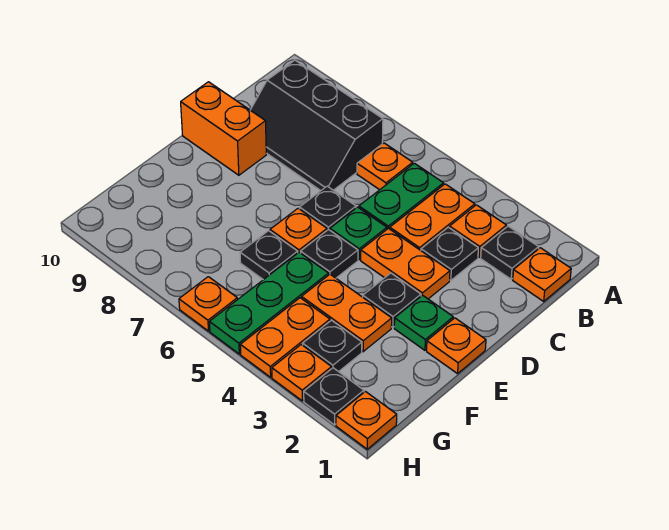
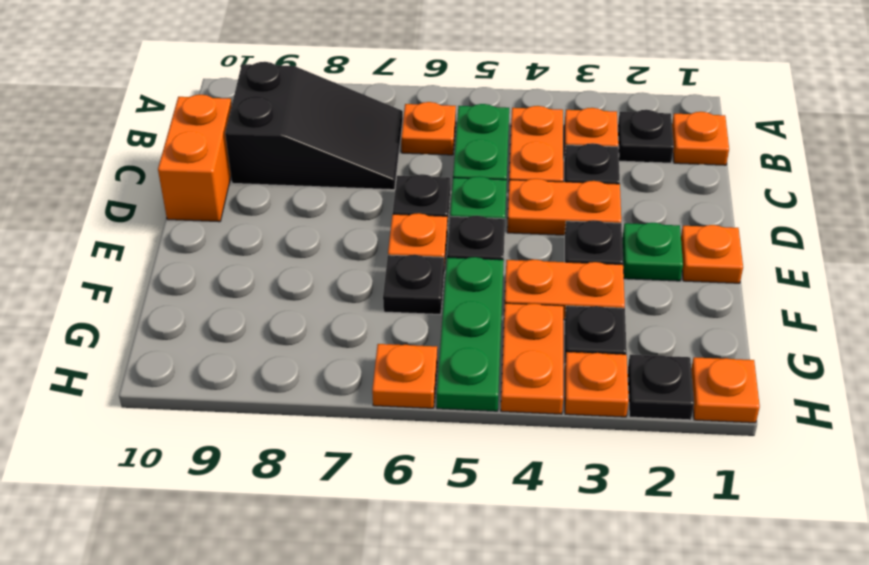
black slope B7:C9 level 1 top B -> black slope B7:C9 level 1 top 9
orange brick D9:D10 level 1 -> orange brick C10:D10 level 1

